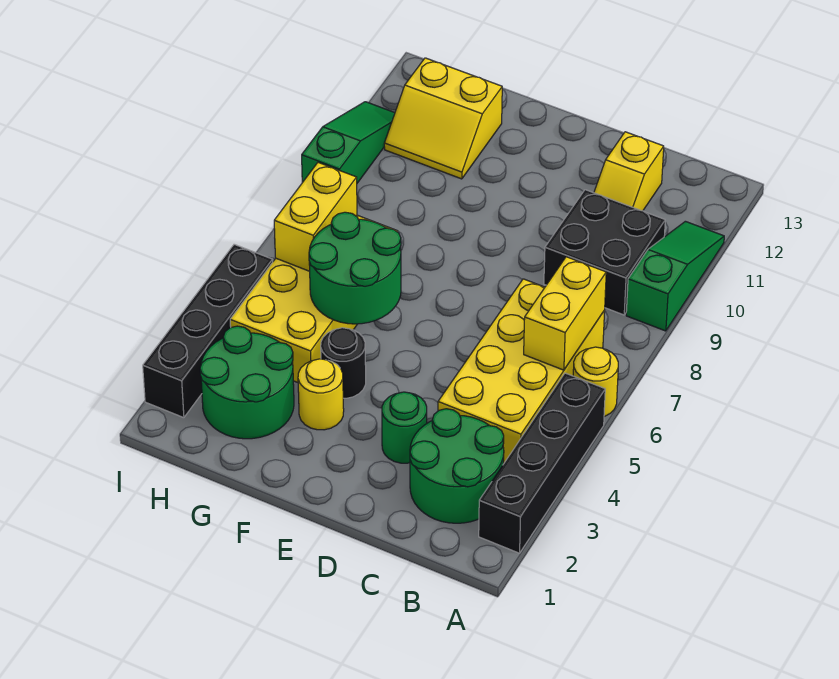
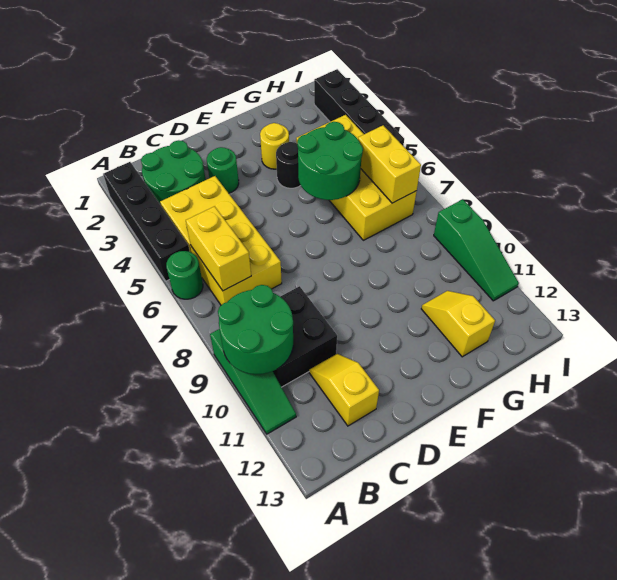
yellow round brick A6 level 1 -> green round brick A6 level 1
green round brick G2:H3 level 1 -> green round brick A9:B10 level 2
yellow slope G11:H12 level 1 top 12 -> yellow slope G11:G12 level 1 top 12

